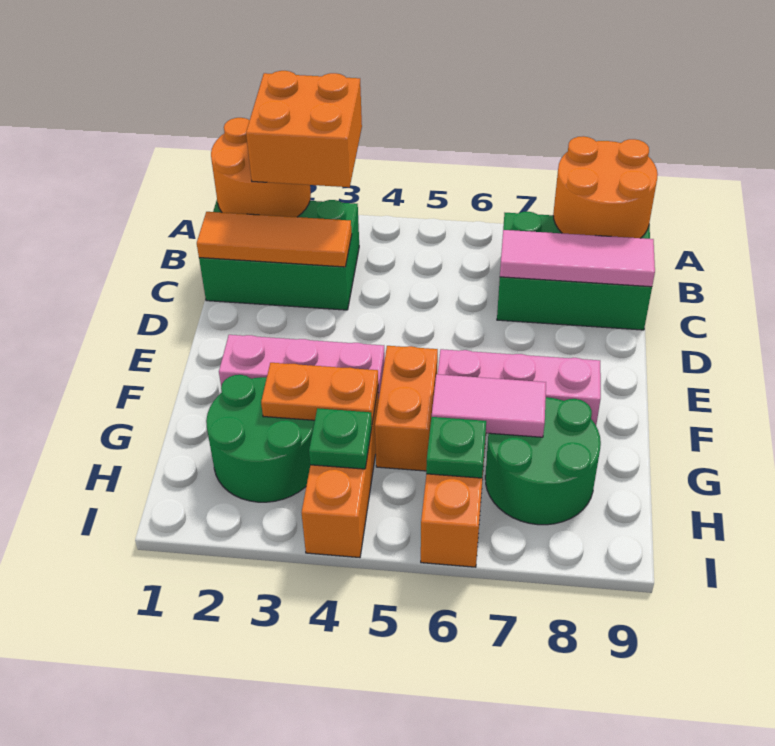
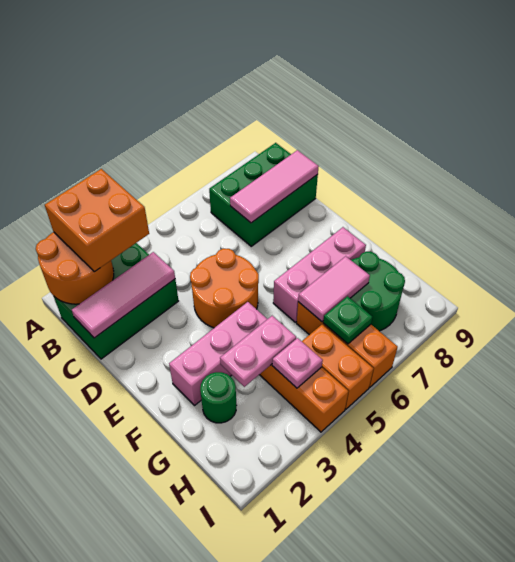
orange round brick A8:B9 level 2 -> orange round brick D4:E5 level 1
orange tile C1:C3 level 2 -> pink tile C1:C3 level 2
orange brick F5:G5 level 1 -> orange brick H5:I5 level 1
green round brick G2:H3 level 1 -> green round brick G2 level 1
orange plate G3:G4 level 2 -> pink plate G3:G4 level 2
green plate H4 level 2 -> pink plate H4 level 2

